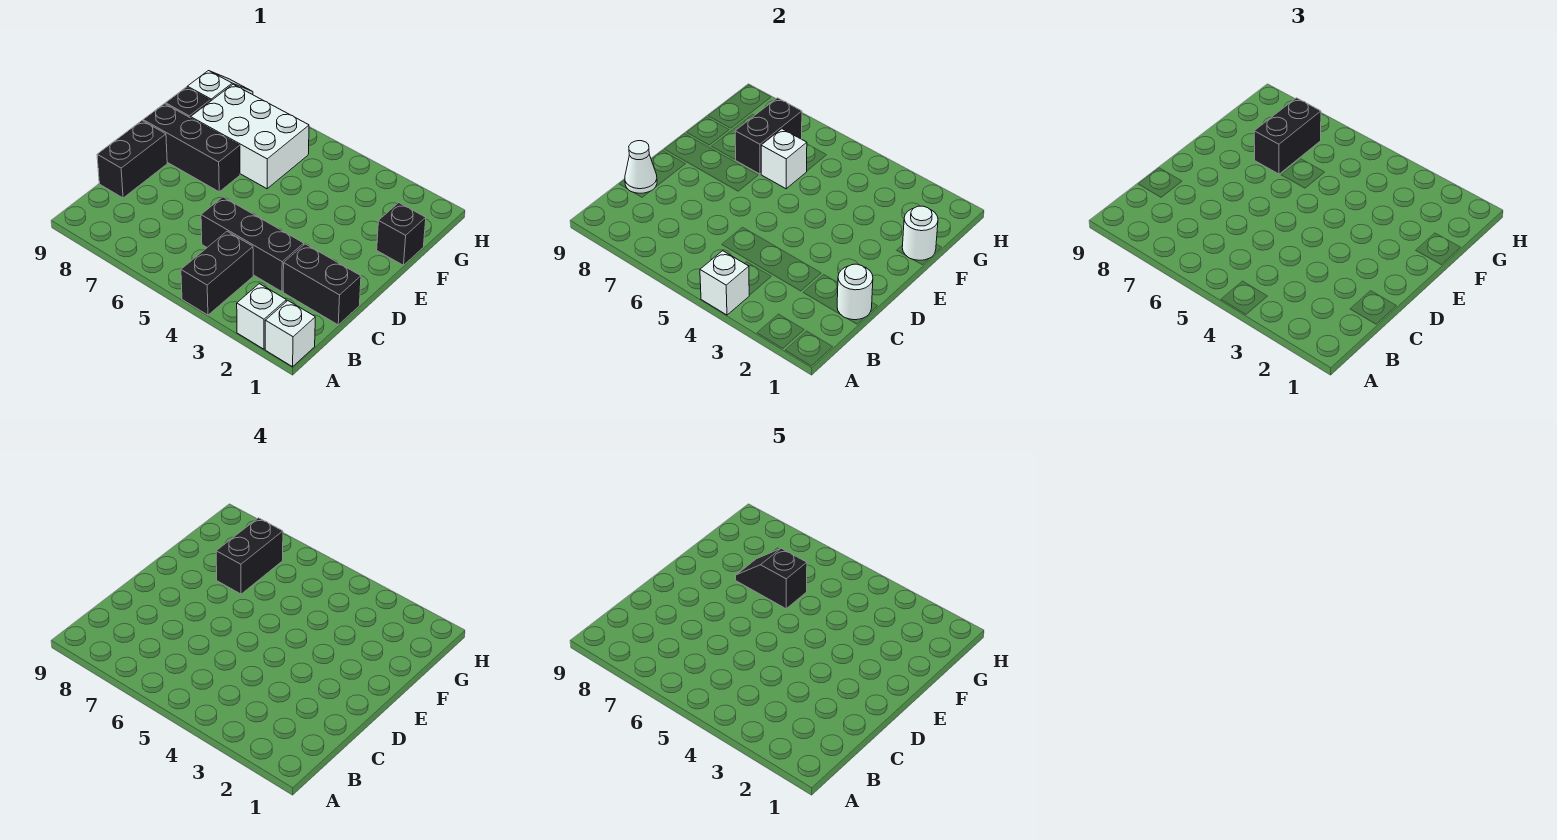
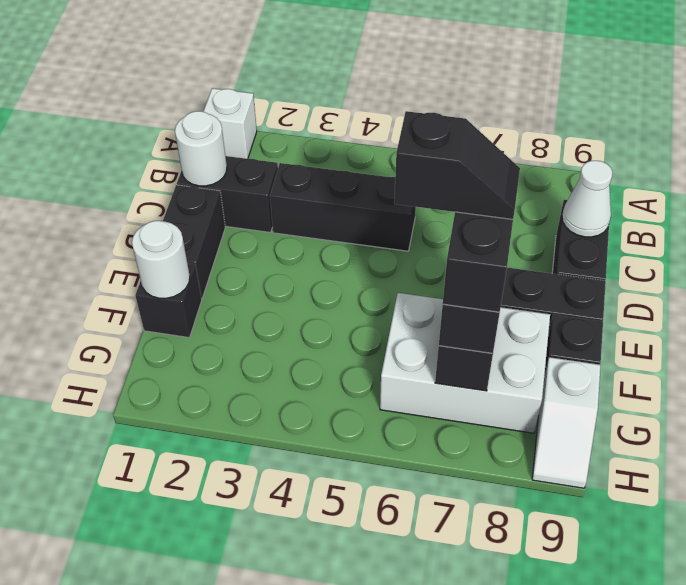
white brick A2 level 1 -> none
black brick A4:B4 level 1 -> black brick D1:E1 level 1
white brick A4 level 2 -> none
white brick F6 level 2 -> none

